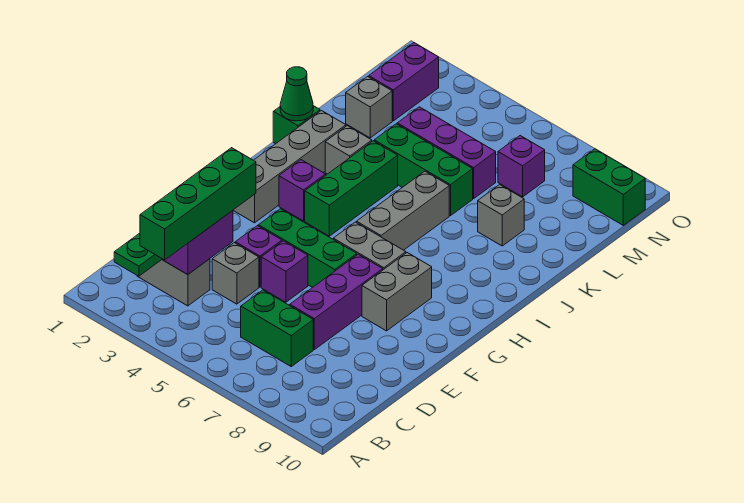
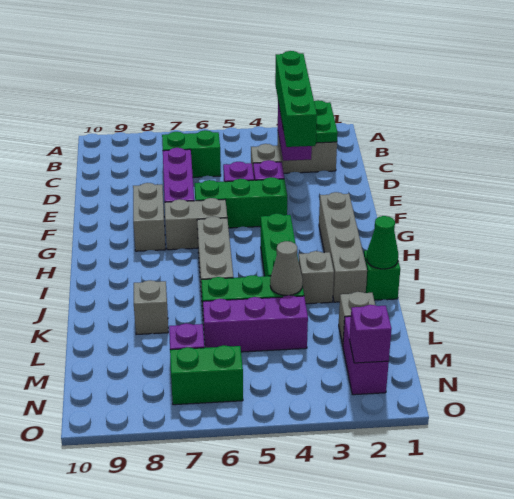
purple brick H3 level 1 -> purple brick N2 level 2
none -> grey cone K4 level 2
green brick N9:N10 level 1 -> green brick N6:N7 level 1

